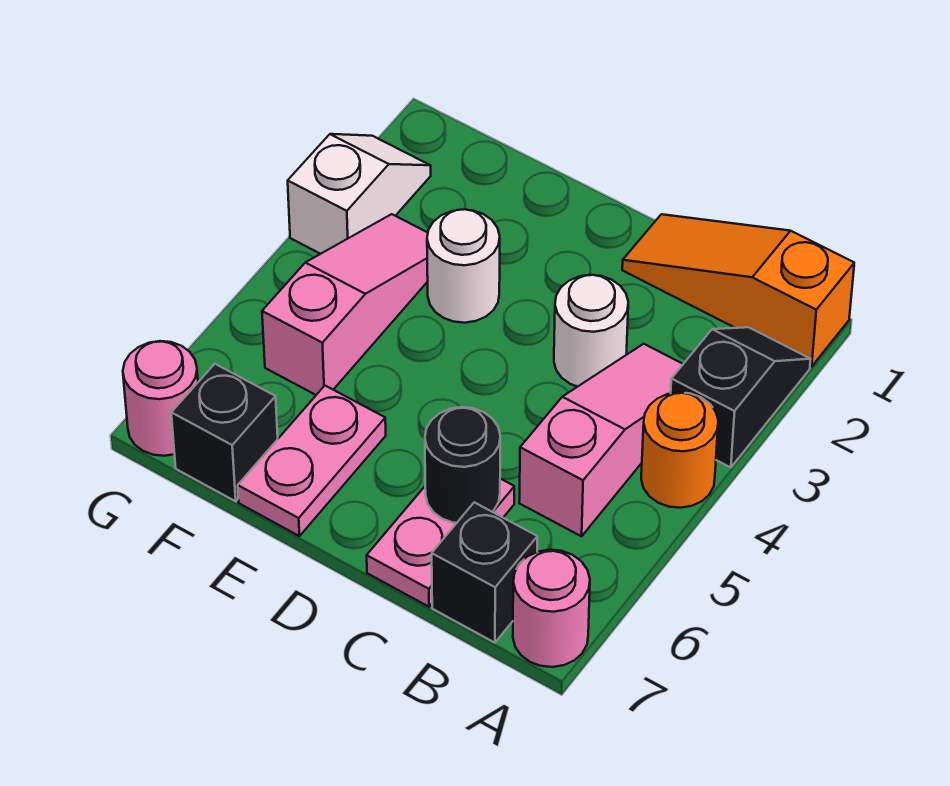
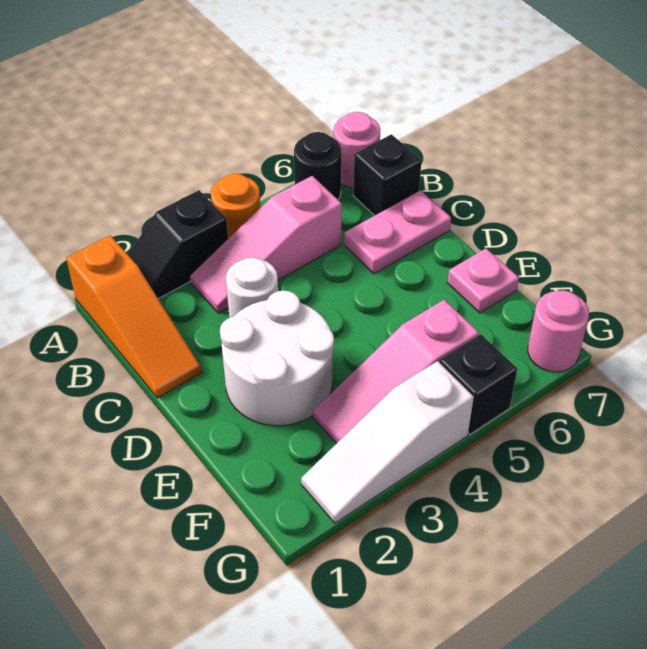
black round brick C6 level 2 -> black round brick A6 level 1
white round brick E3 level 1 -> white round brick D2:E3 level 1
pink plate E6:E7 level 1 -> pink plate E7 level 1
black brick F7 level 1 -> black brick G5 level 1
white slope G2:G3 level 1 top 3 -> white slope G2:G4 level 1 top 4

